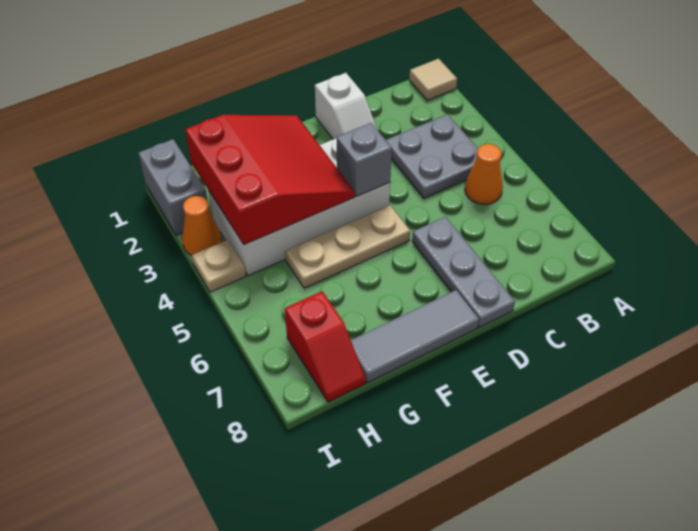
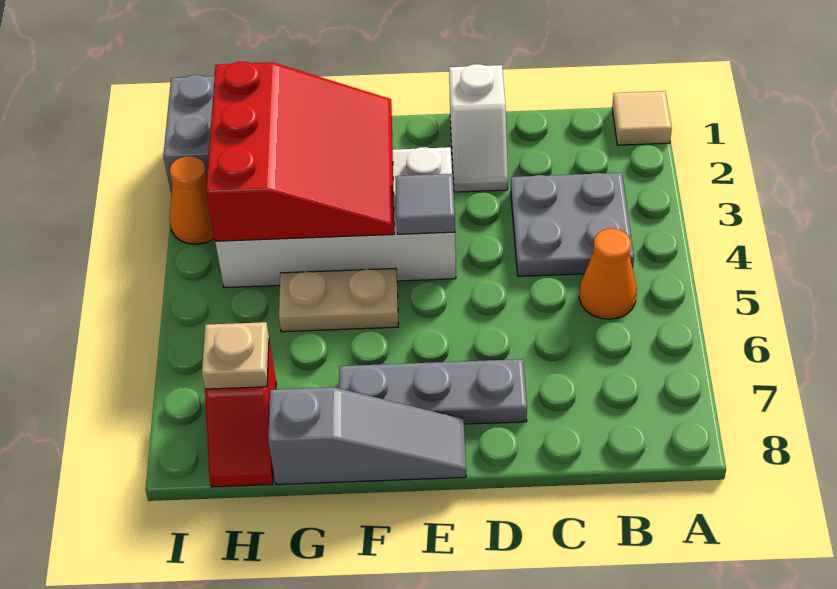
grey plate D6:D8 level 1 -> grey plate D7:F7 level 1
grey brick E4 level 2 -> grey tile E4 level 2
tan plate E5:G5 level 1 -> tan plate F5:G5 level 1
grey tile E8:G8 level 1 -> grey slope E8:G8 level 1 top G
tan plate I4 level 1 -> tan plate H7 level 2

